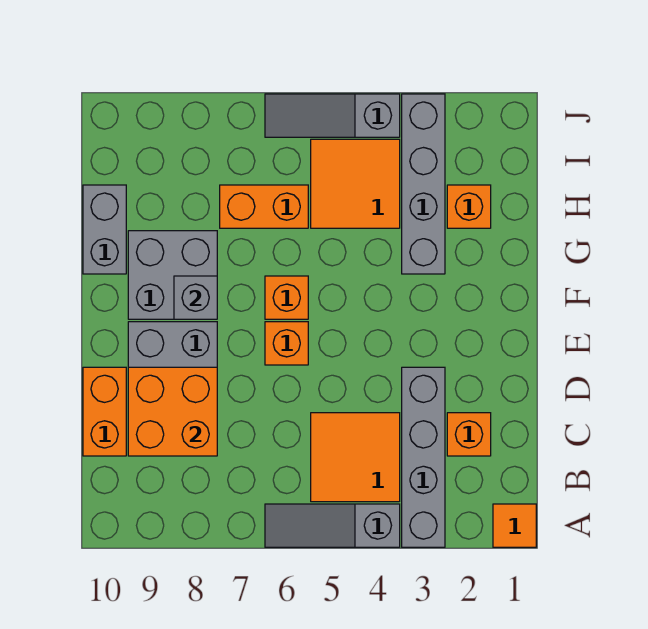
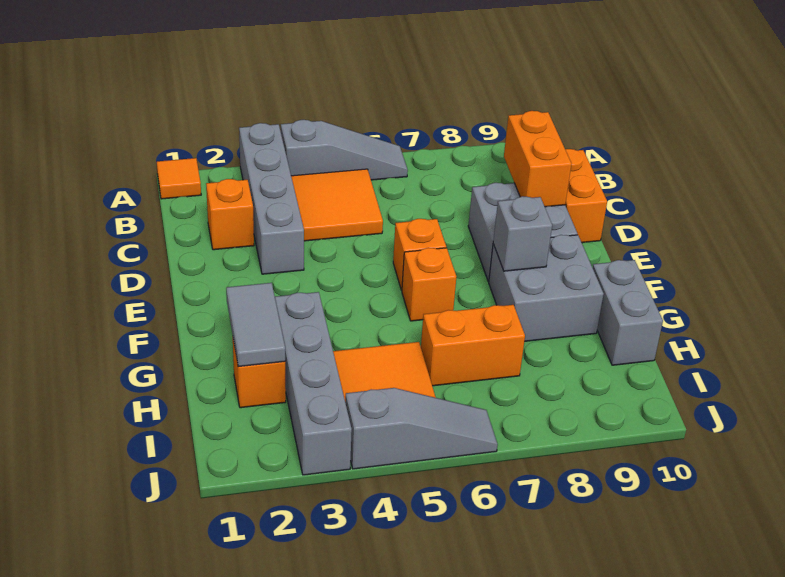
orange brick C8:D9 level 2 -> orange brick C9:D9 level 2
none -> grey tile G2:H2 level 2

